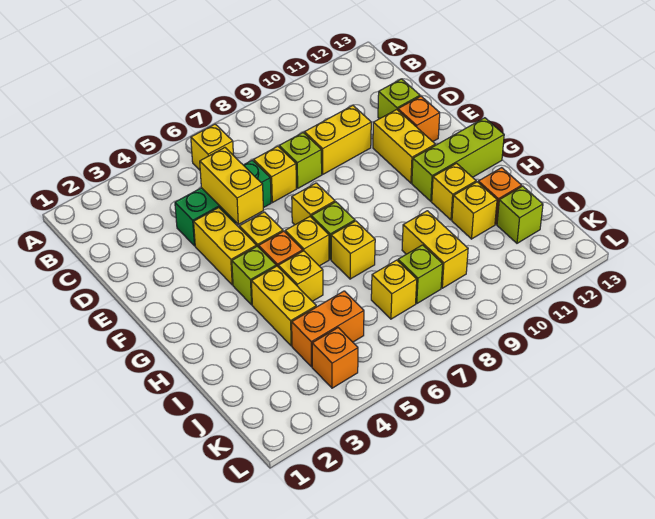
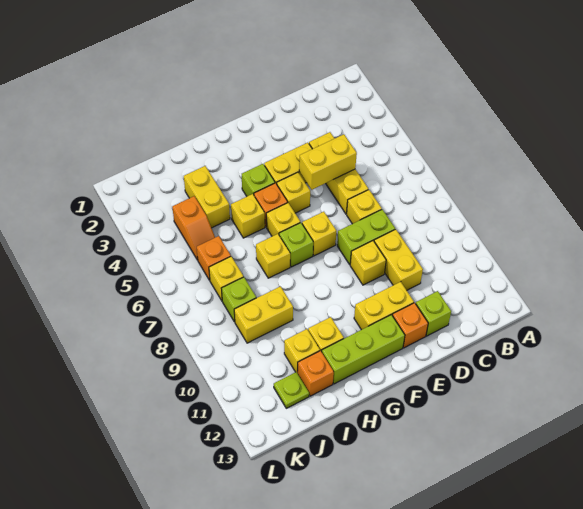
yellow brick B6 level 1 -> yellow brick E9 level 1
green brick D4:D6 level 1 -> yellow brick D4:D6 level 1
lime brick D8 level 1 -> lime brick D8:E8 level 1
lime brick G11:G13 level 1 -> lime brick F12:H12 level 1
yellow brick H4:I4 level 1 -> yellow brick I3:I4 level 1
orange brick J4:J5 level 1 -> orange slope J4:J5 level 1 top 4
lime brick J12 level 1 -> lime plate J12 level 1
orange brick K4 level 1 -> orange brick J6 level 1

